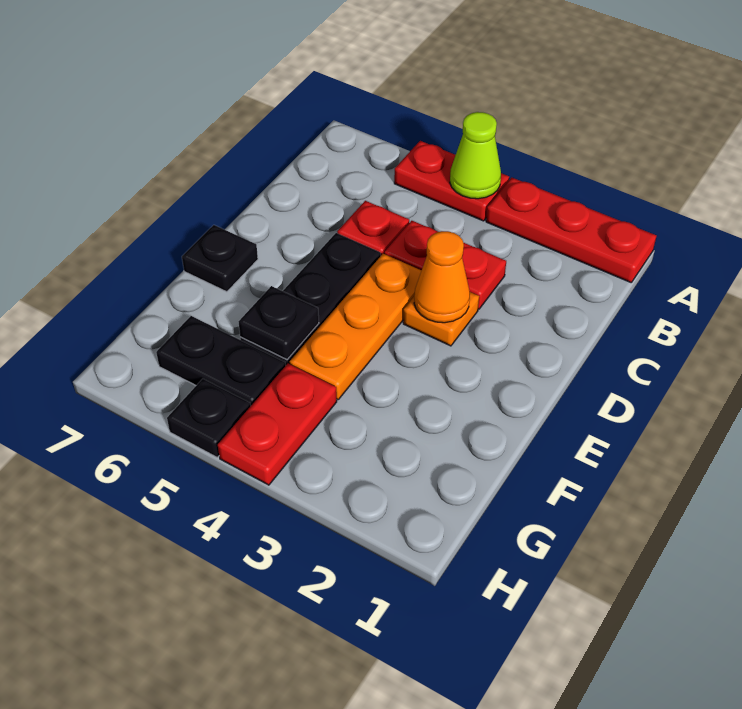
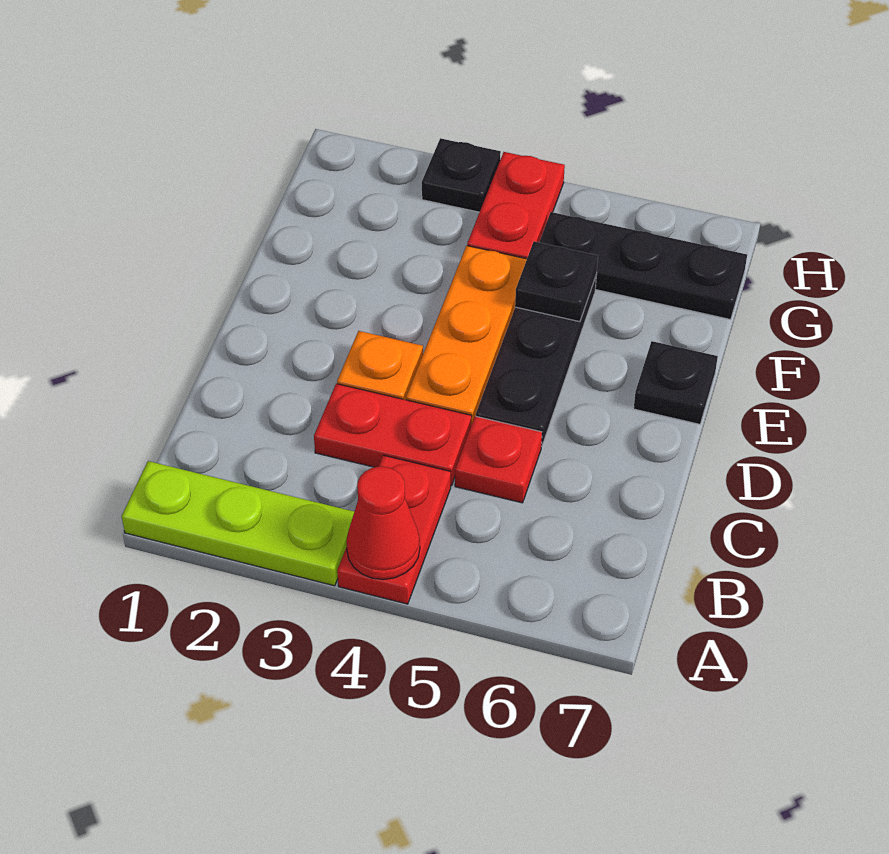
red plate A1:A3 level 1 -> lime plate A1:A3 level 1
red plate A4:A5 level 1 -> red plate A4:B4 level 1
lime cone A4 level 2 -> red cone A4 level 2
orange cone D3 level 2 -> none
black plate G5:G6 level 1 -> black plate G5:G7 level 1
black plate H5 level 1 -> black plate H3 level 1

